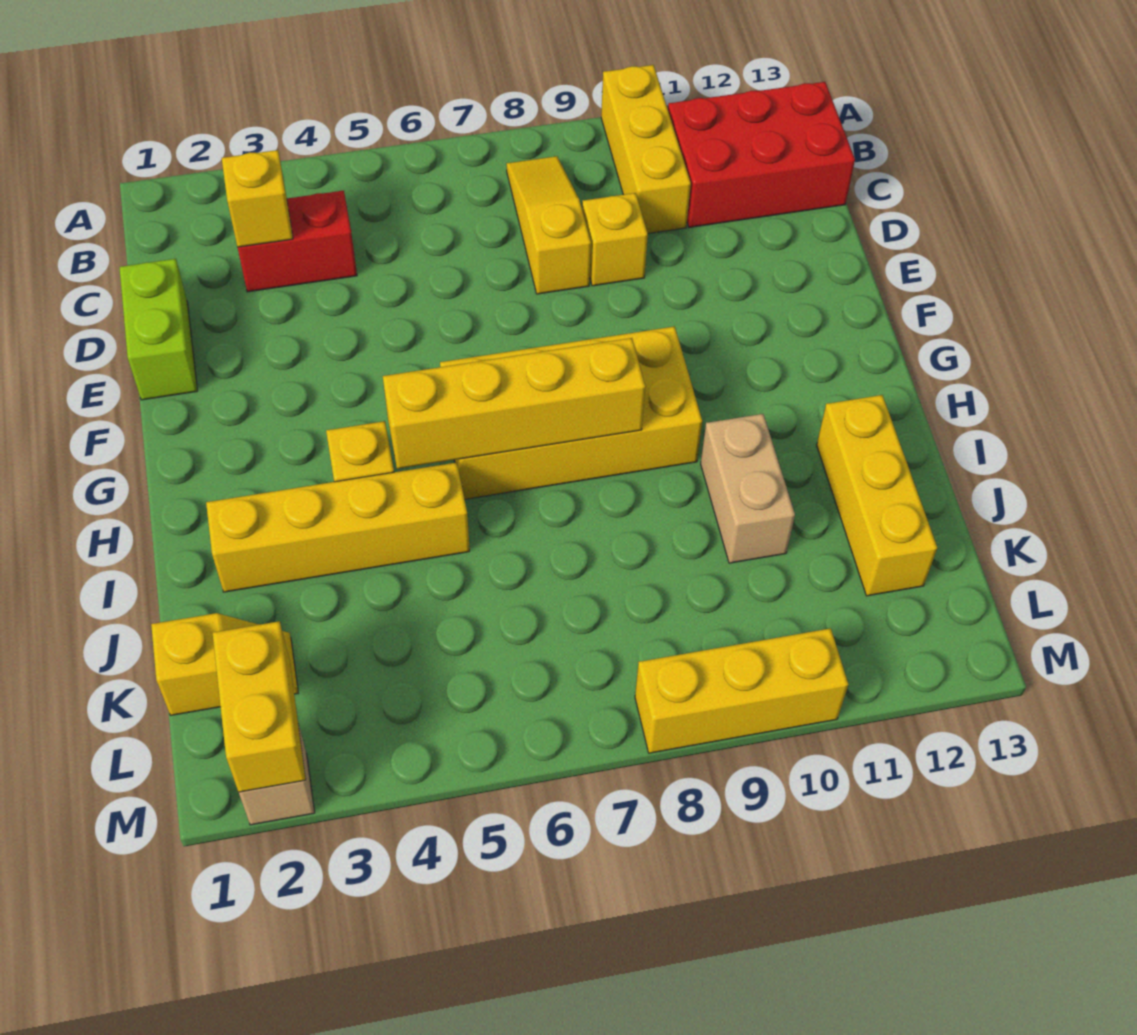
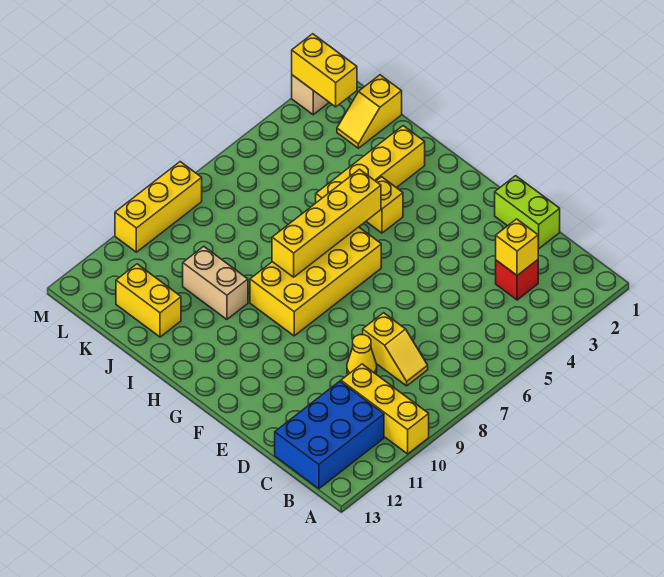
yellow slope B8:D8 level 1 top D -> yellow slope C8:D8 level 1 top D
red brick B11:C13 level 1 -> blue brick B11:C13 level 1
red brick C3:C4 level 1 -> red brick C3 level 1
yellow brick D9 level 1 -> yellow cone D9 level 1
yellow brick I12:K12 level 1 -> yellow brick J12:K12 level 1

